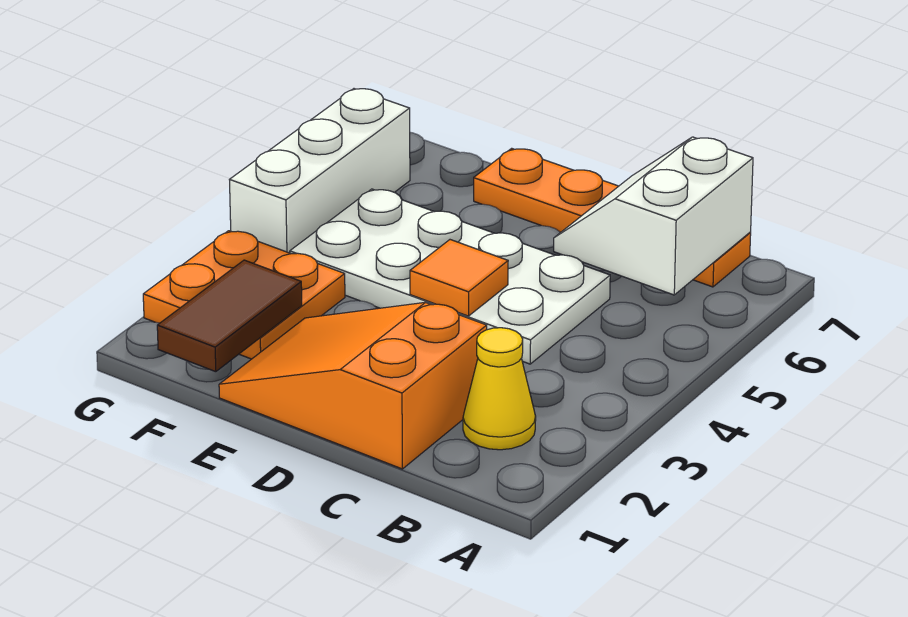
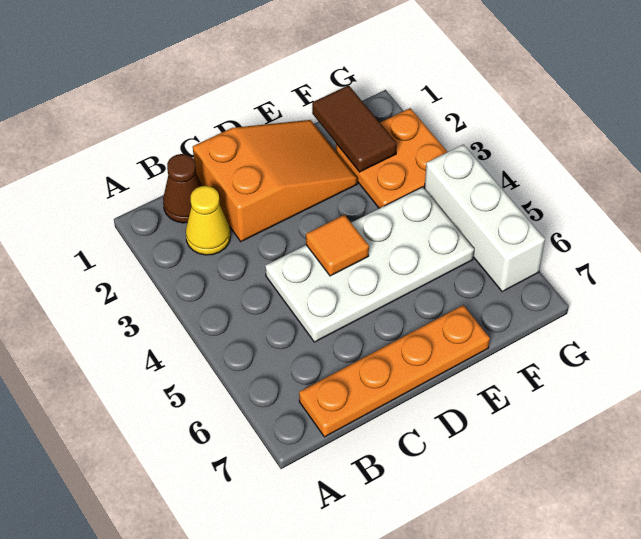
none -> brown cone B1 level 1
white slope B6:C7 level 2 top B -> none

